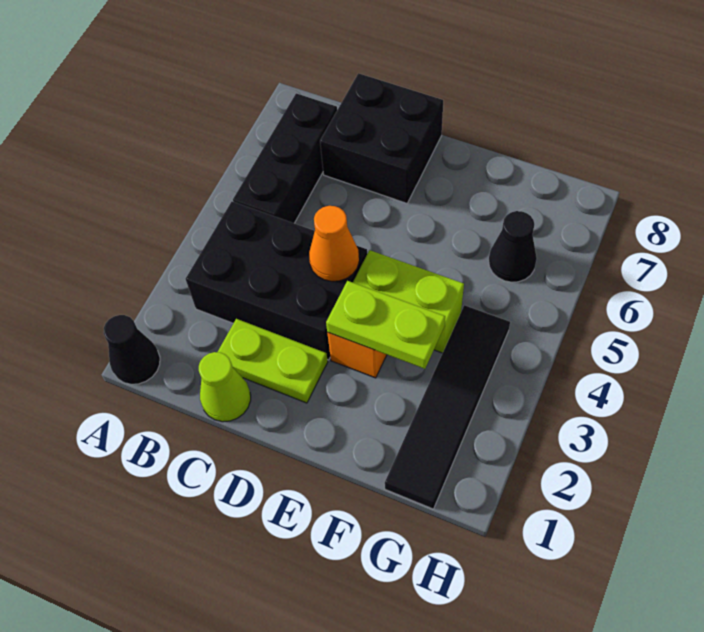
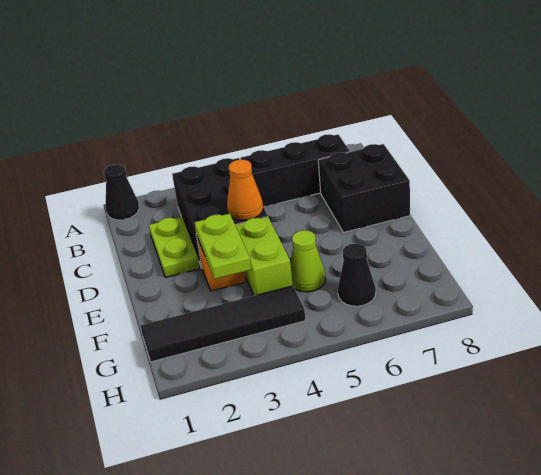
lime cone C1 level 1 -> lime cone F5 level 1

